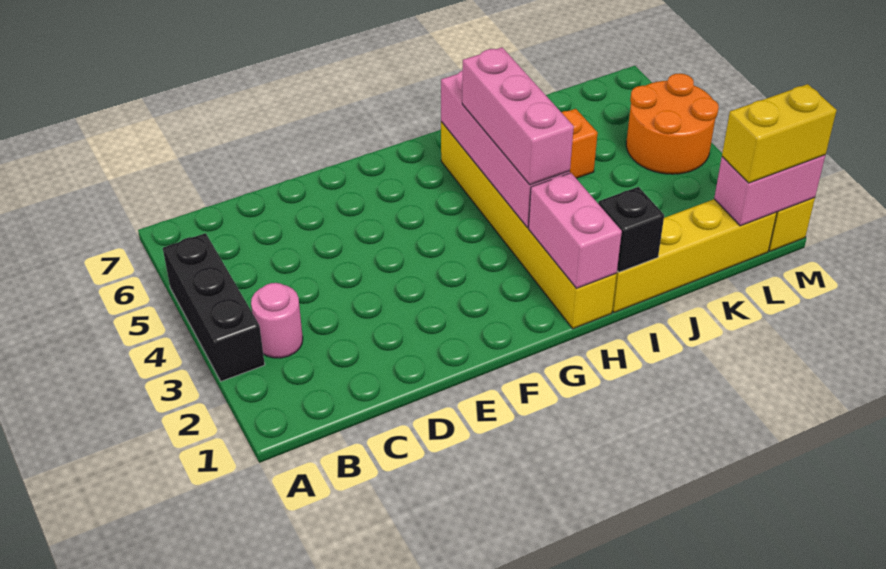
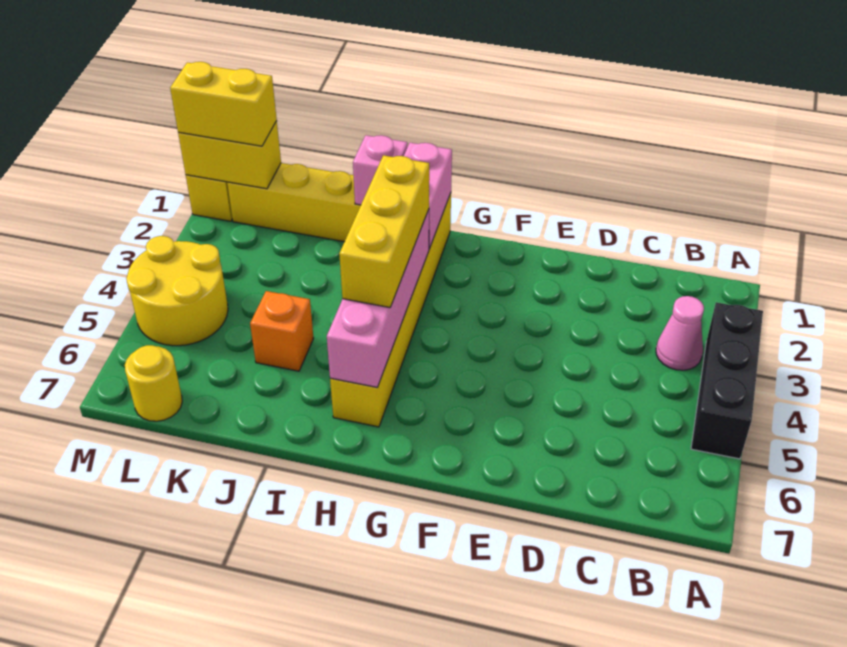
pink round brick B3 level 1 -> pink cone B3 level 1
pink brick H3:H5 level 3 -> yellow brick H3:H5 level 3
black brick I1 level 2 -> pink brick I1 level 2
pink brick L1:M1 level 2 -> yellow brick L1:M1 level 2
orange round brick L4:M5 level 1 -> yellow round brick L4:M5 level 1
none -> yellow round brick L7 level 1

